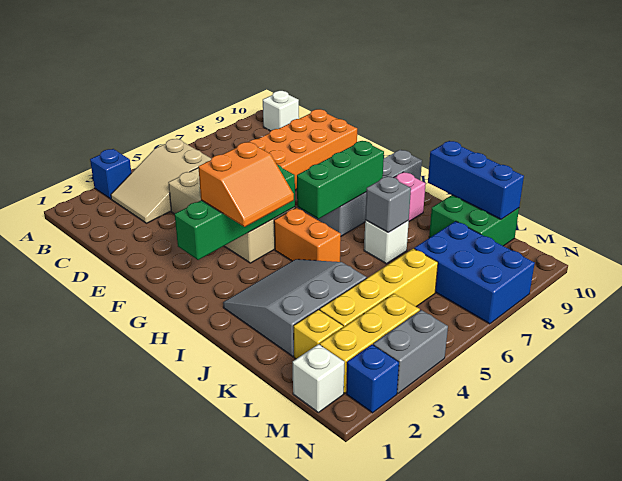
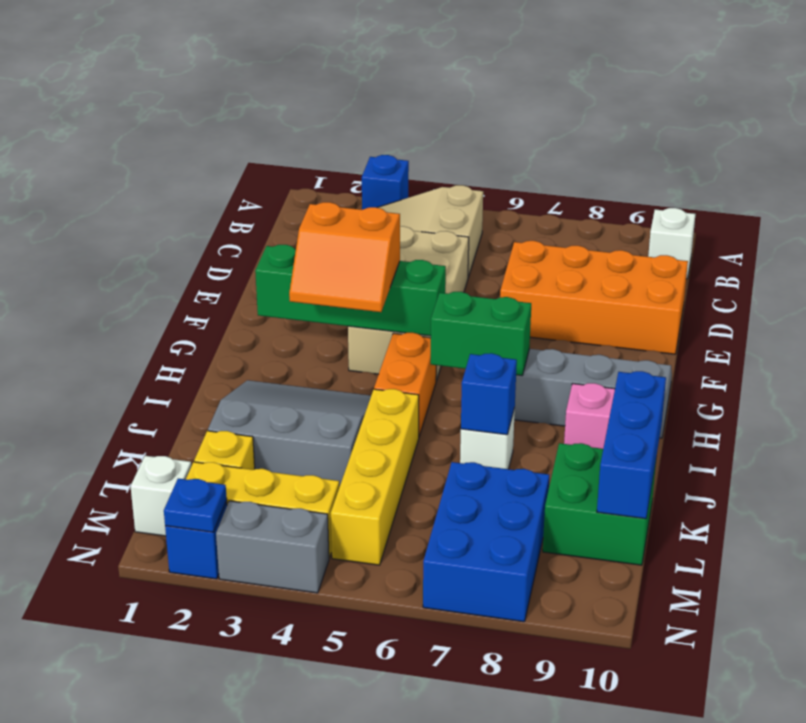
green brick H6:H8 level 2 -> green brick H6:H7 level 2
grey brick J7 level 2 -> blue brick J7 level 2
yellow brick L3:L6 level 1 -> yellow brick J5:M5 level 1
none -> blue plate N2 level 2

